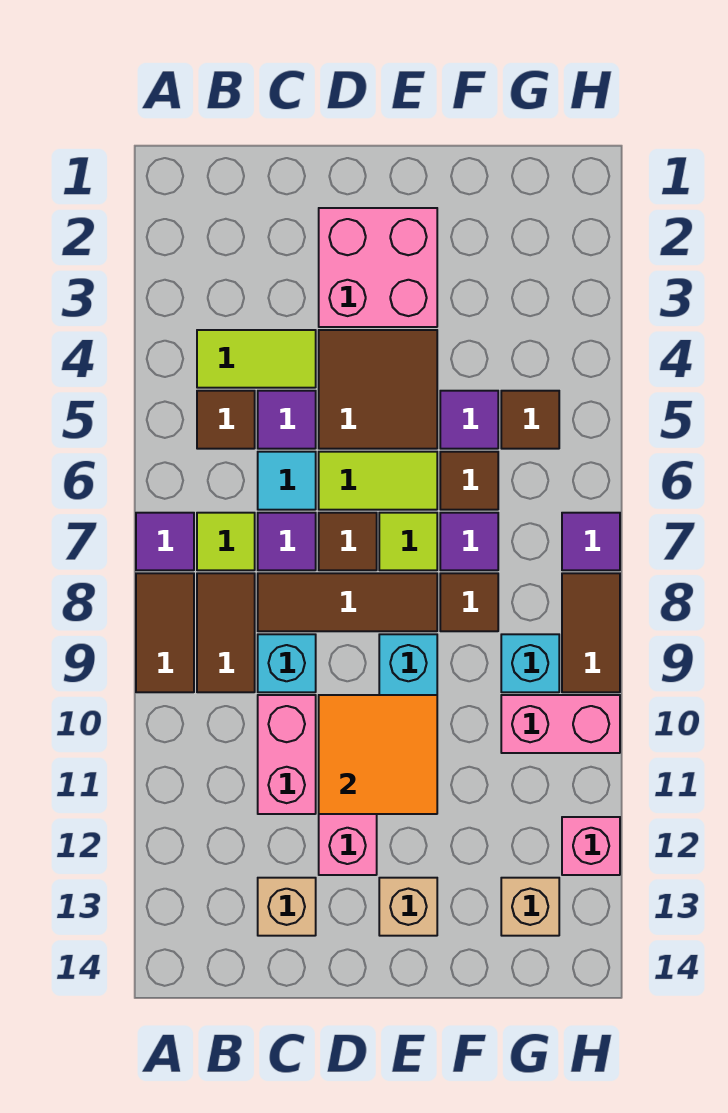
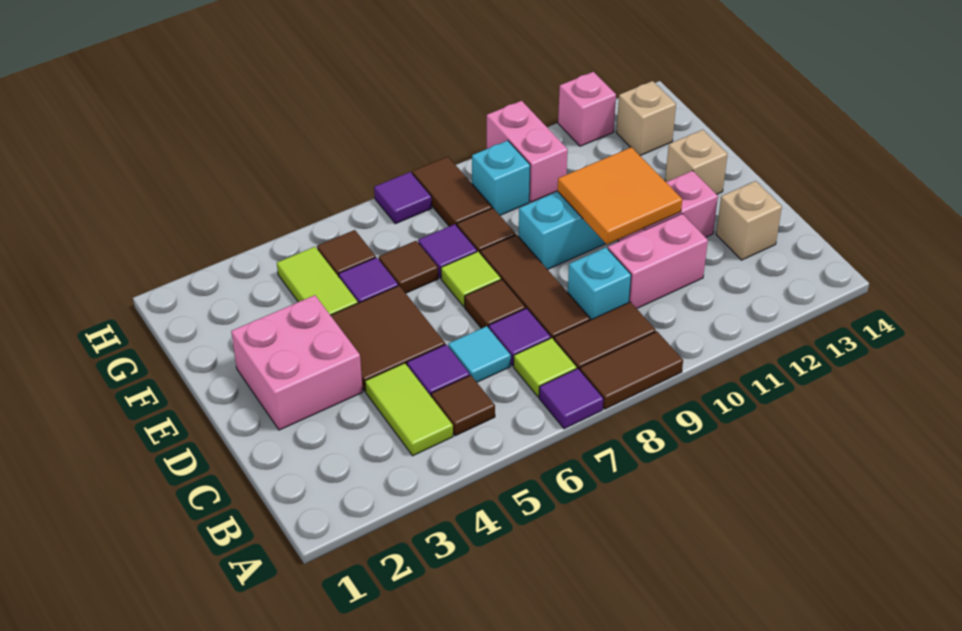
lime tile D6:E6 level 1 -> lime tile F4:G4 level 1
brown tile H8:H9 level 1 -> brown tile G8:H8 level 1

